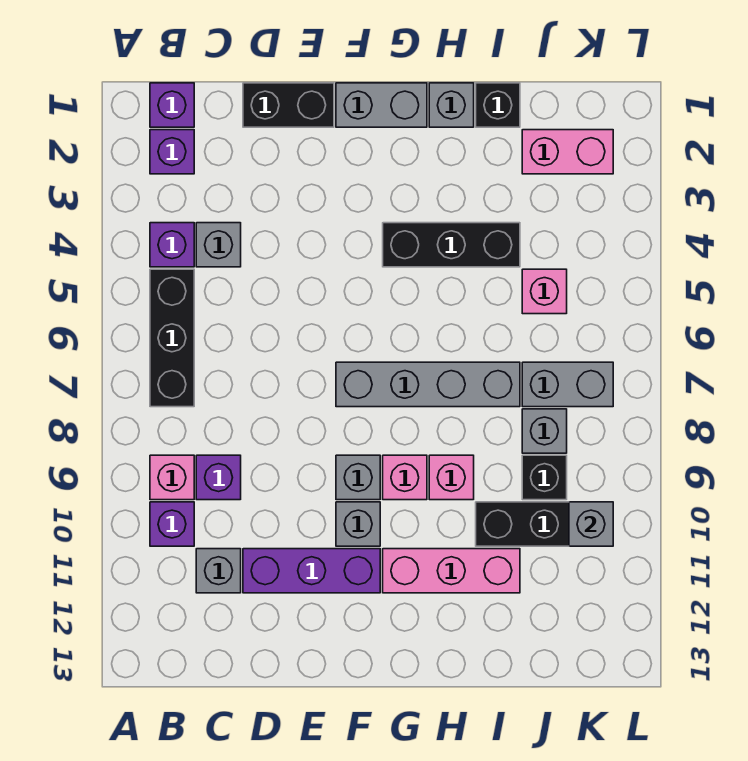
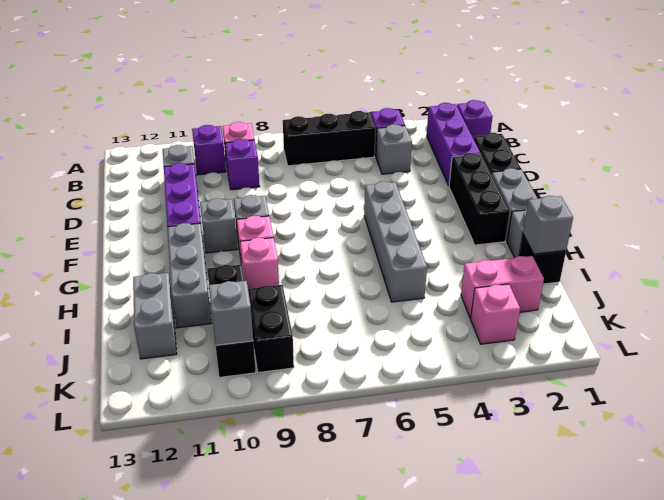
purple brick B2 level 1 -> purple brick B2:D2 level 1
grey brick F7:I7 level 1 -> grey brick F5:I5 level 1
black brick G4:I4 level 1 -> black brick E2:G2 level 1
pink brick G11:I11 level 1 -> grey brick G11:I11 level 1
pink brick J2:K2 level 1 -> pink brick J2:J3 level 1
pink brick J5 level 1 -> pink brick K3 level 1
grey brick J7:K7 level 1 -> grey brick I12:J12 level 1
grey brick J8 level 1 -> grey brick I1 level 2
black brick J9 level 1 -> black brick J9:K9 level 1

